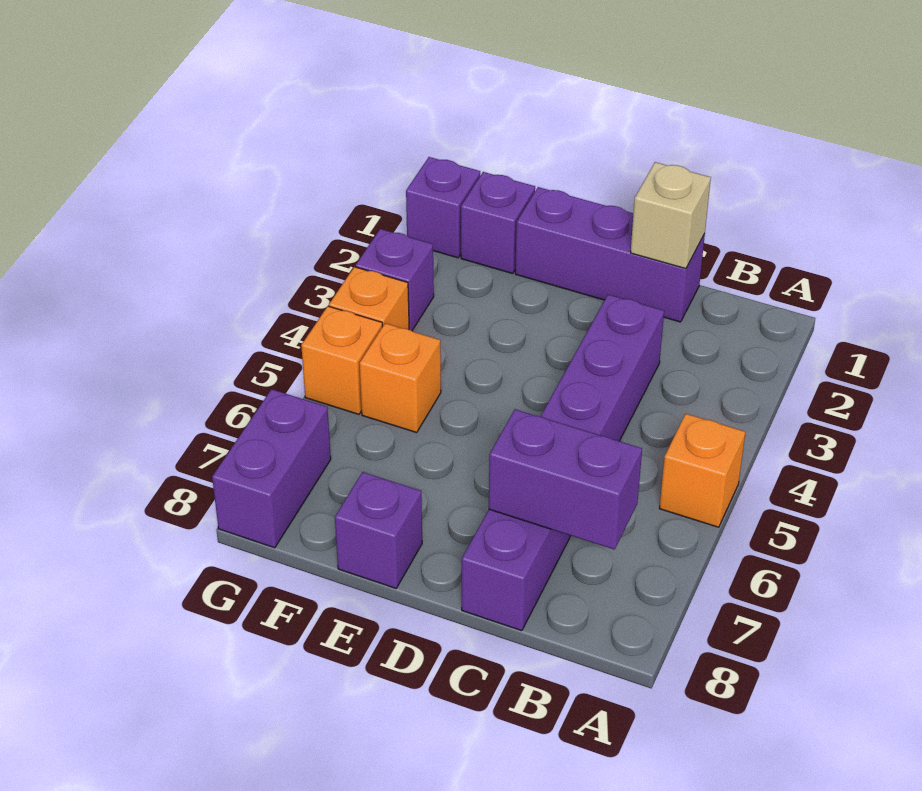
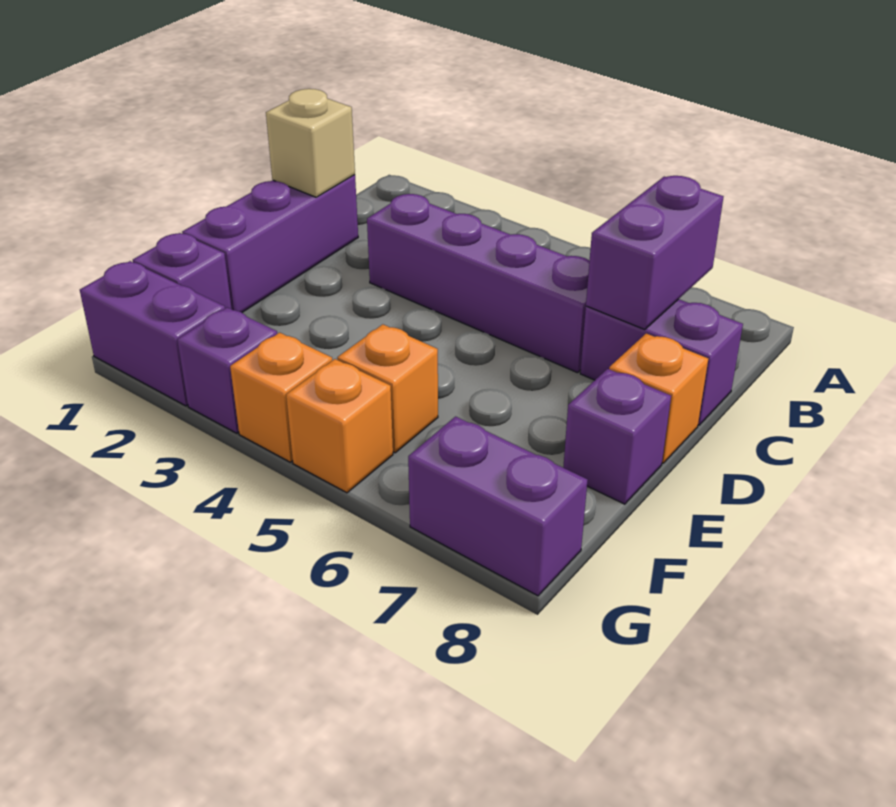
orange brick A5 level 1 -> orange brick D8 level 1
purple brick G1 level 1 -> purple brick G1:G2 level 1

